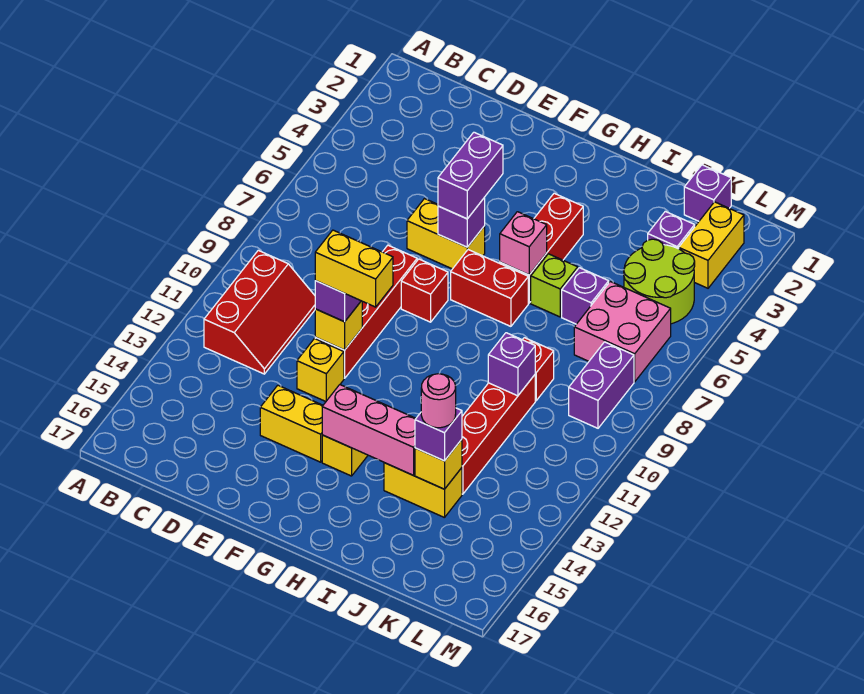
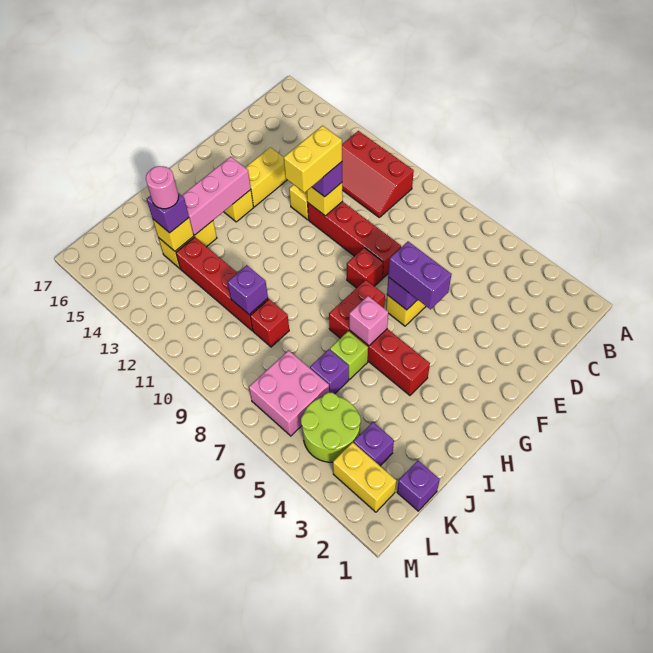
purple brick L8:L9 level 1 -> none

